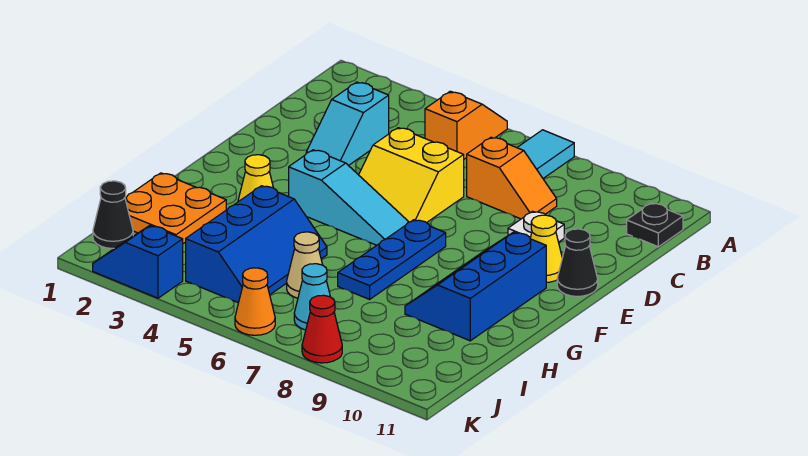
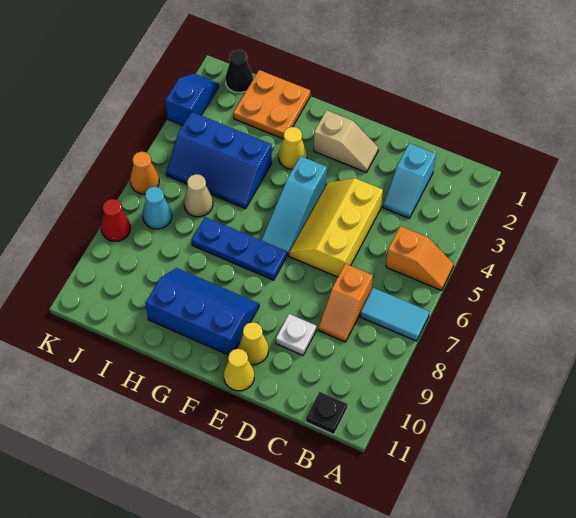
cyan slope C3:D3 level 1 top C -> cyan slope C2:C3 level 1 top 2
yellow slope D5:E6 level 1 top D -> yellow slope D4:E6 level 1 top D
none -> tan slope E2:F2 level 1 top F
black cone E11 level 1 -> yellow cone E11 level 1

